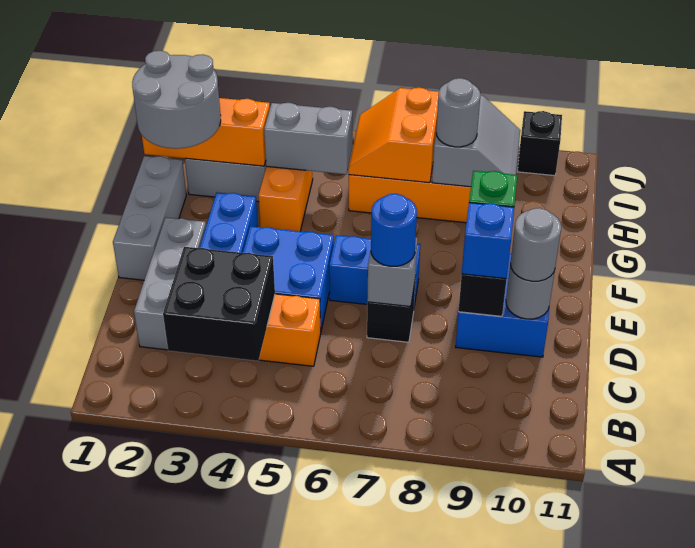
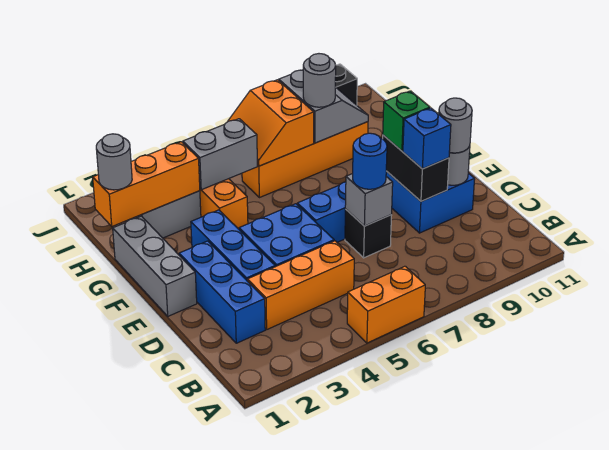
none -> orange brick A5:A6 level 1
black brick B3:C4 level 2 -> none
grey brick C2:E2 level 1 -> blue brick C2:E2 level 1
grey round brick G1:H2 level 3 -> grey round brick H1 level 3

